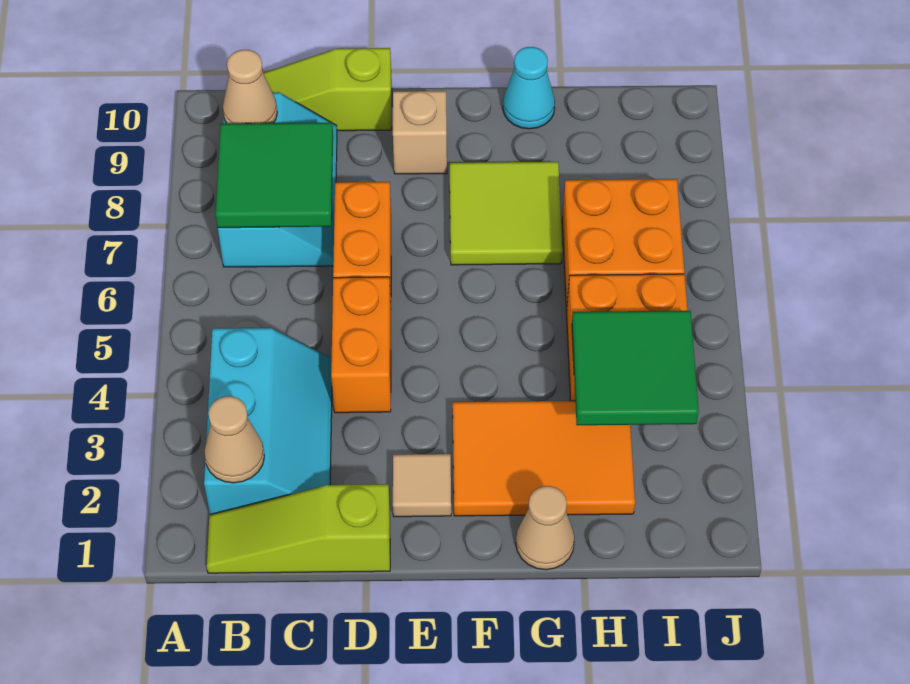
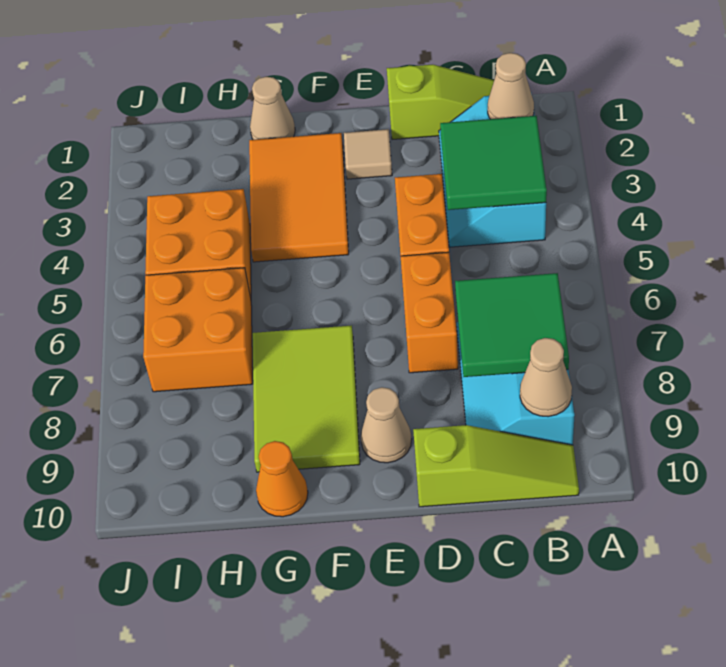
tan brick E9 level 1 -> tan cone E9 level 1
orange tile F2:H3 level 1 -> orange tile F2:G4 level 1
lime tile F7:G8 level 1 -> lime tile F7:G9 level 1
cyan cone G10 level 1 -> orange cone G10 level 1
green tile H3:I4 level 2 -> green tile B3:C4 level 2

